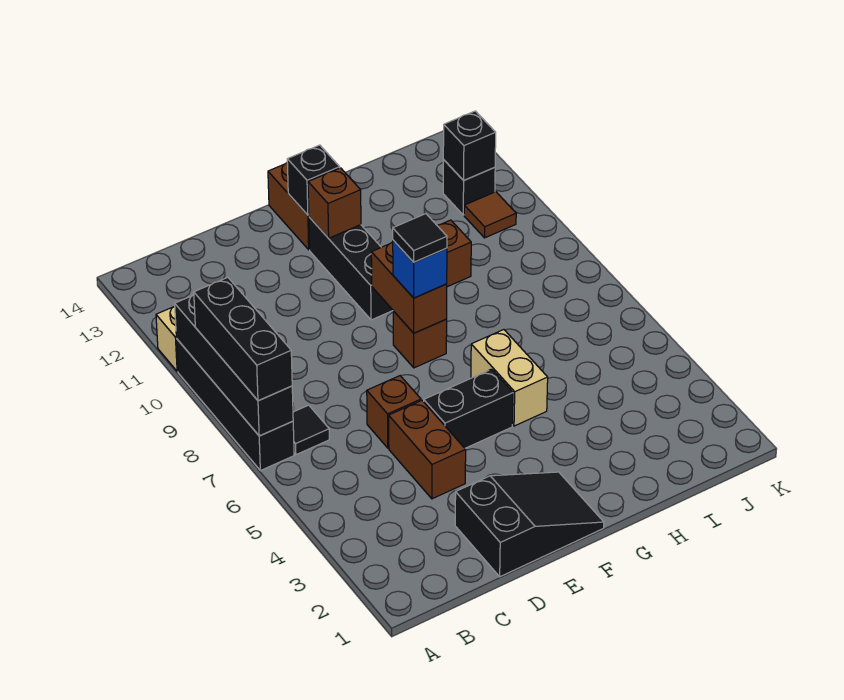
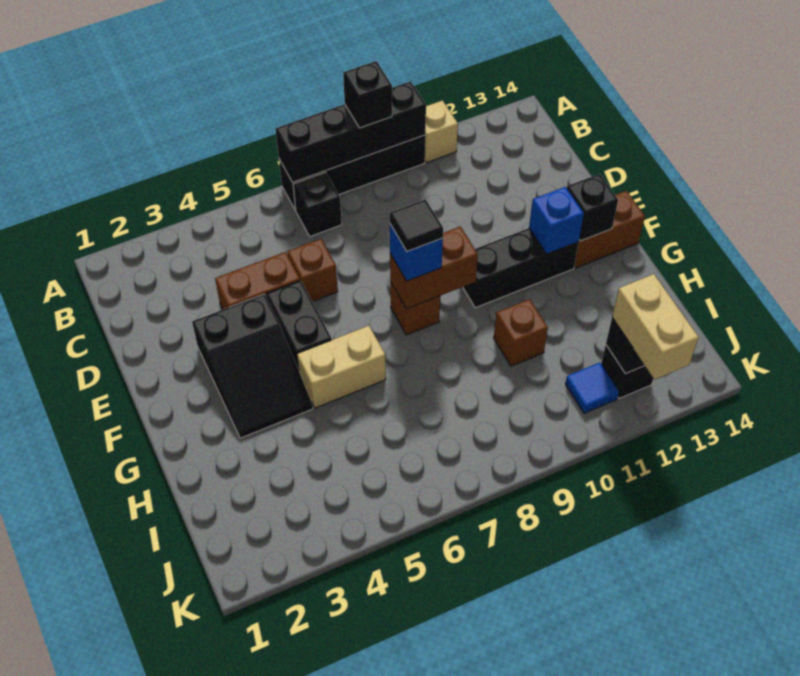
black brick A7:A9 level 3 -> black brick A9 level 3
black tile B7 level 1 -> black brick B7 level 1
black slope D1:F2 level 1 top D -> black slope E3:G4 level 1 top E
brown brick F12 level 2 -> blue brick F12 level 2
brown tile J11 level 1 -> blue tile J11 level 1
none -> tan brick J12:K12 level 3

